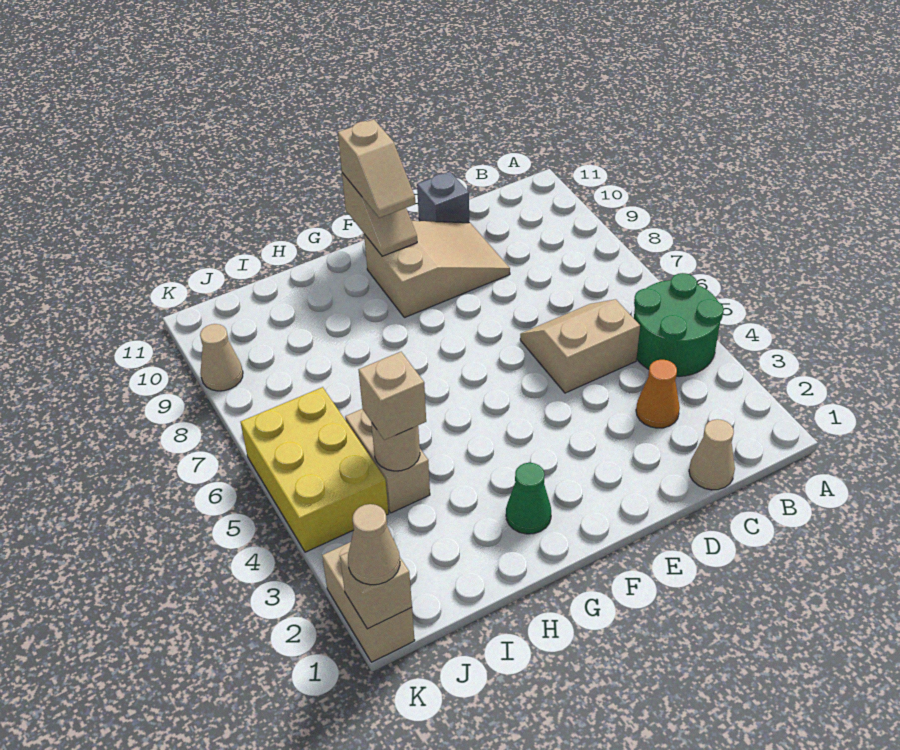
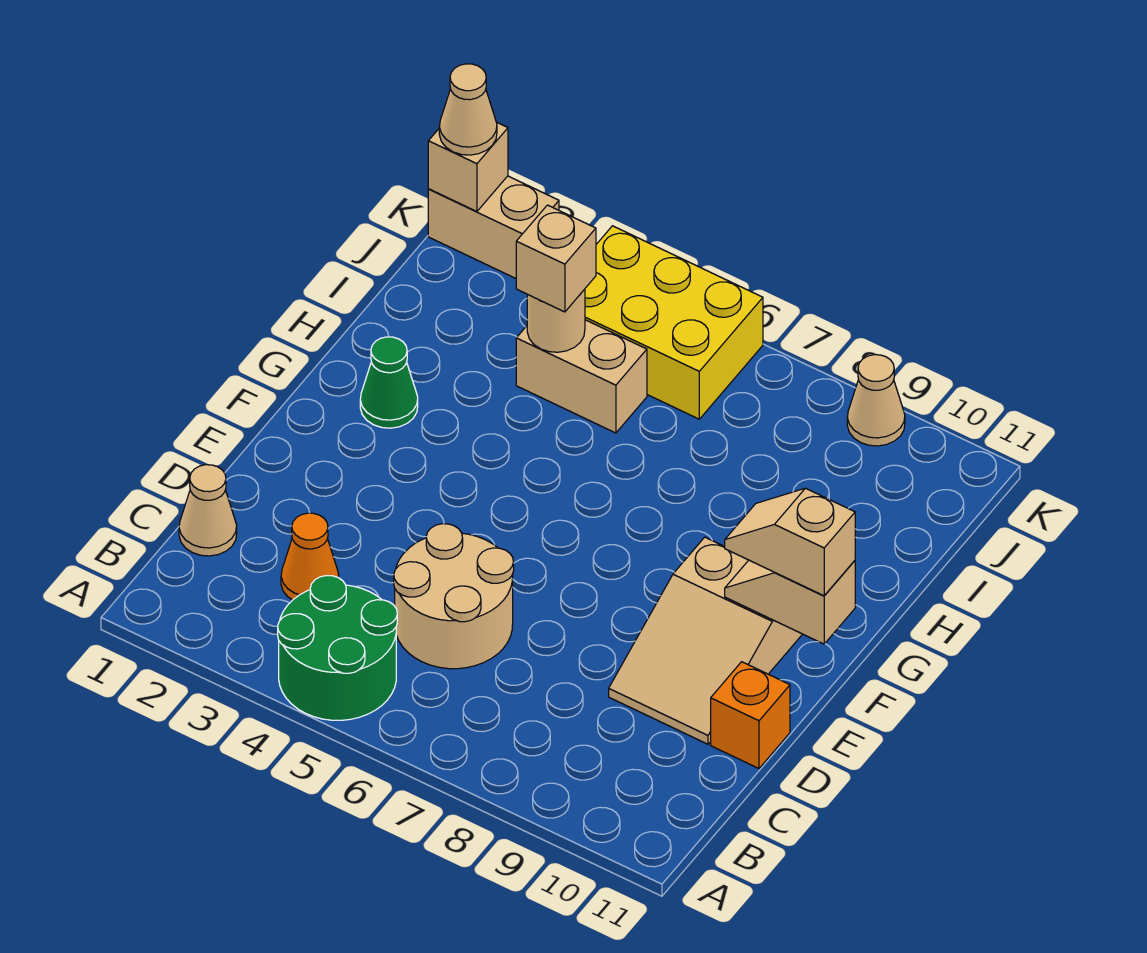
tan slope C5:D6 level 1 top 5 -> tan round brick C5:D6 level 1
grey brick D11 level 1 -> orange brick D11 level 1

